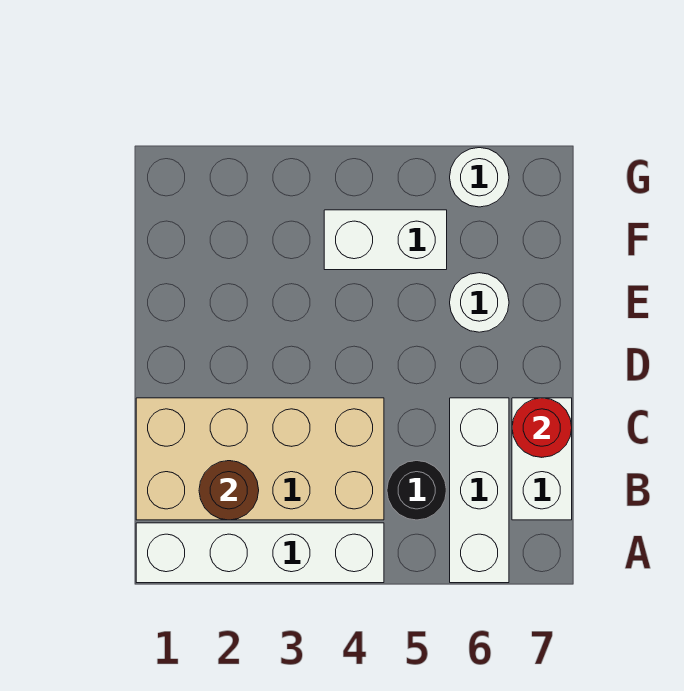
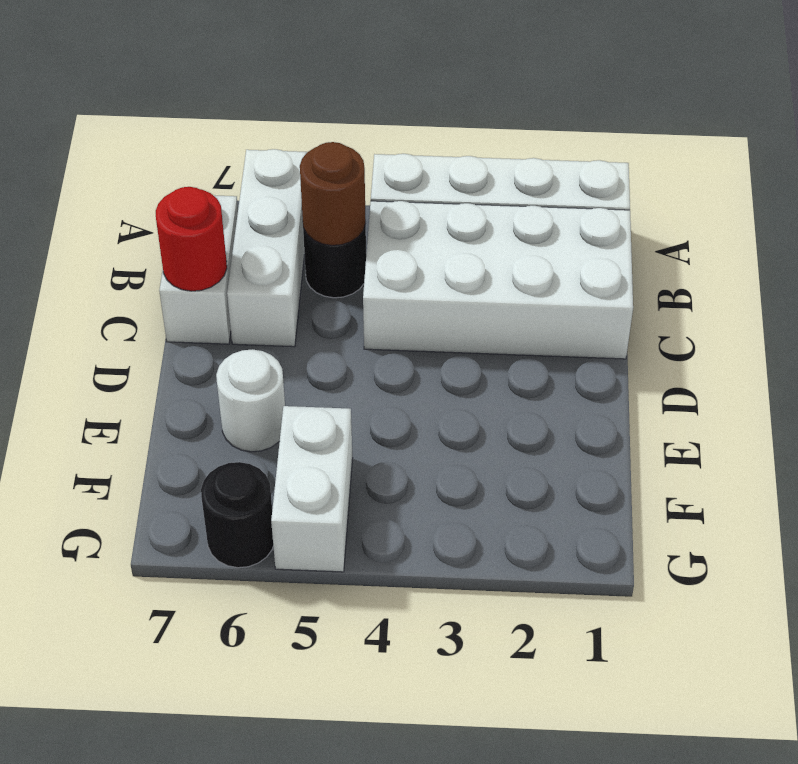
tan brick B1:C4 level 1 -> white brick B1:C4 level 1
brown round brick B2 level 2 -> brown round brick B5 level 2
white brick F4:F5 level 1 -> white brick F5:G5 level 1
white round brick G6 level 1 -> black round brick G6 level 1

